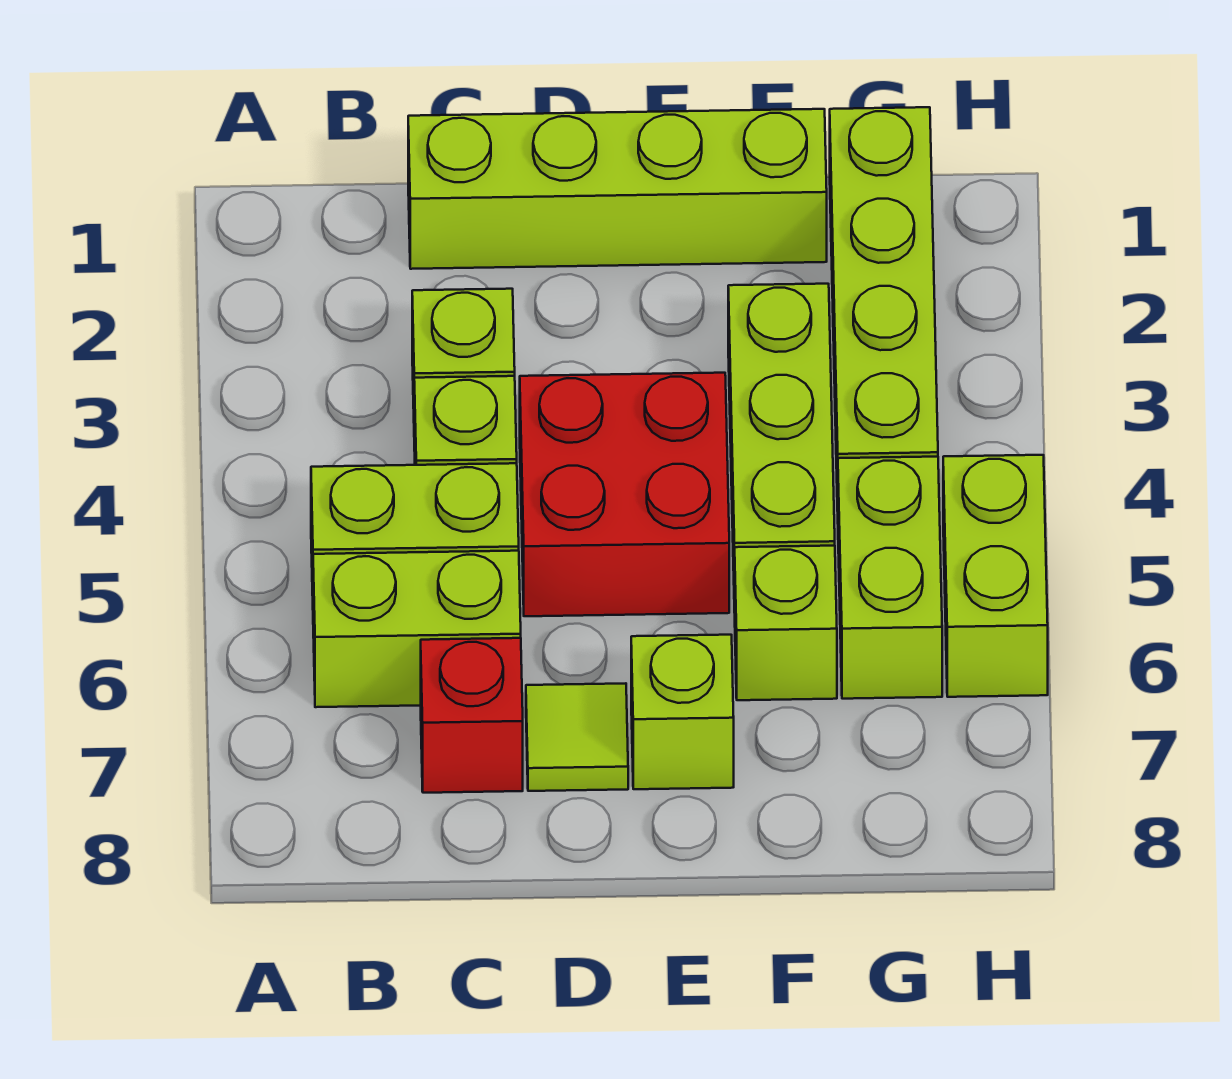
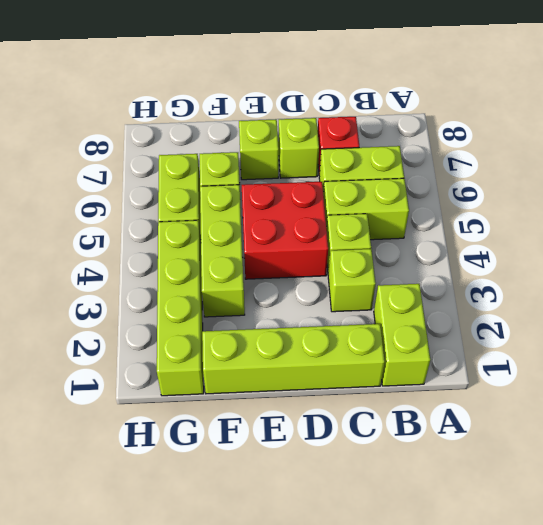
lime tile D7 level 1 -> lime brick D7 level 1
lime brick H5:H6 level 1 -> lime brick B1:B2 level 1

